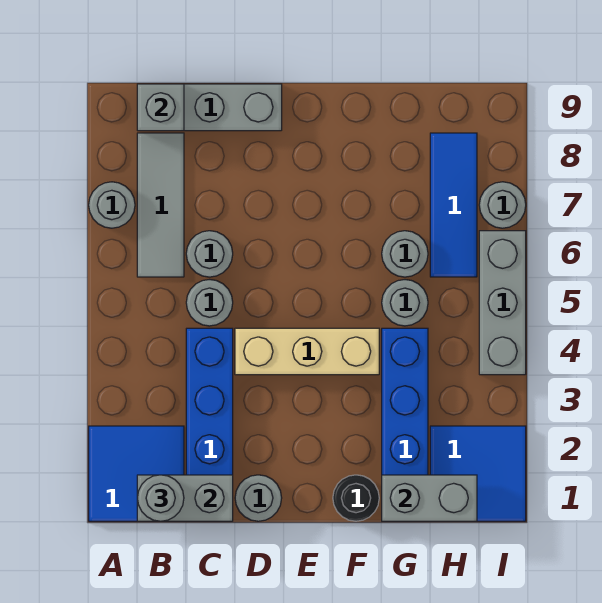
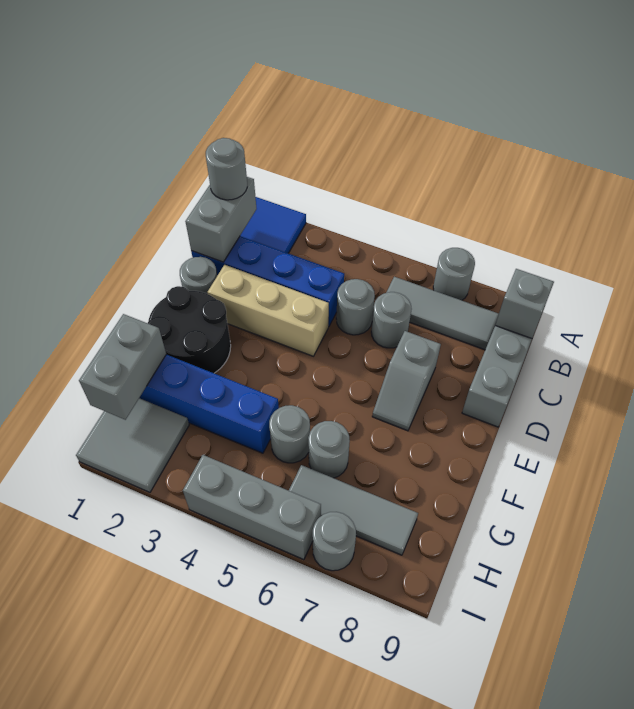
tan brick D4:F4 level 1 -> tan brick D2:D4 level 1
none -> grey slope D7:E7 level 1 top D
black round brick F1 level 1 -> black round brick E1:F2 level 1
blue tile H1:I2 level 1 -> grey tile H1:I2 level 1
blue tile H6:H8 level 1 -> grey tile H6:H8 level 1

